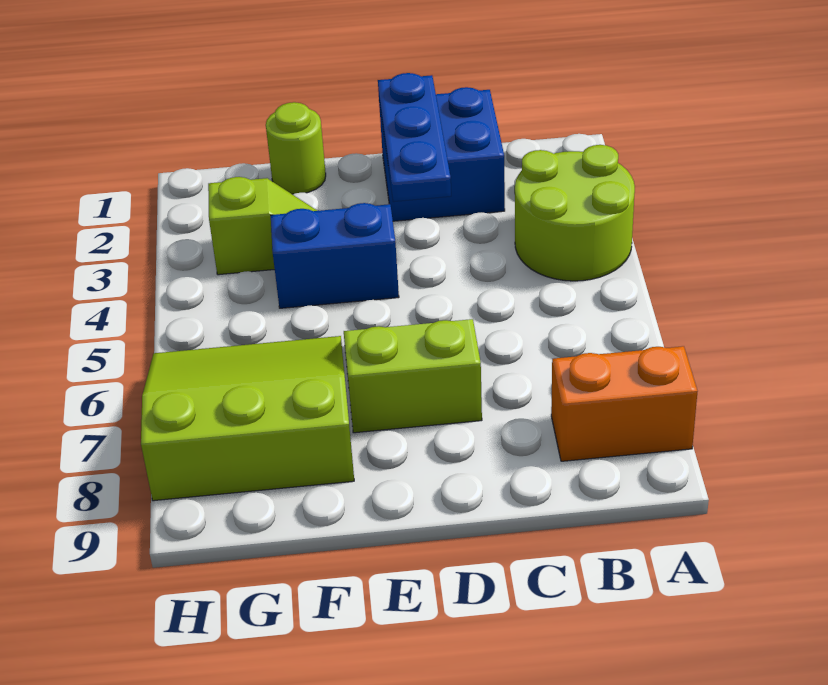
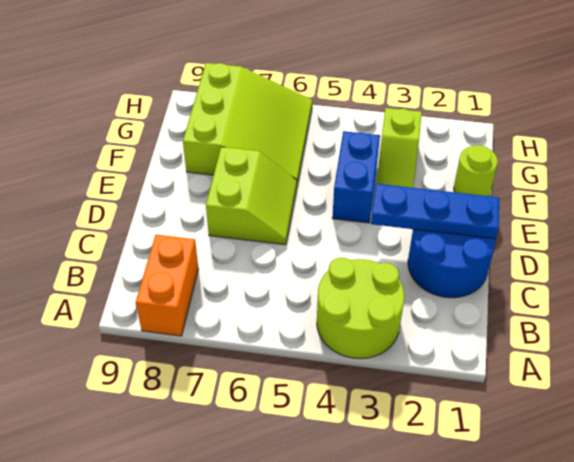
blue brick C1:D2 level 1 -> blue round brick C1:D2 level 1

